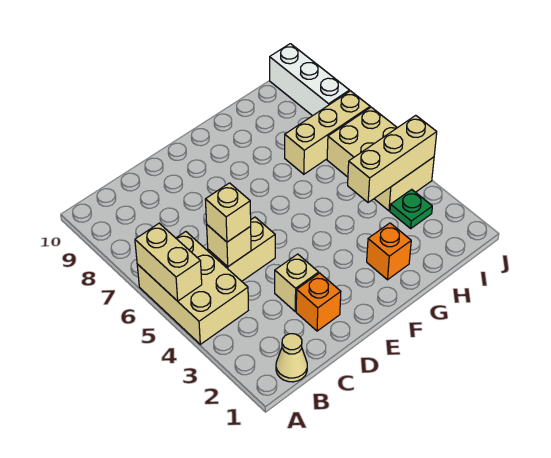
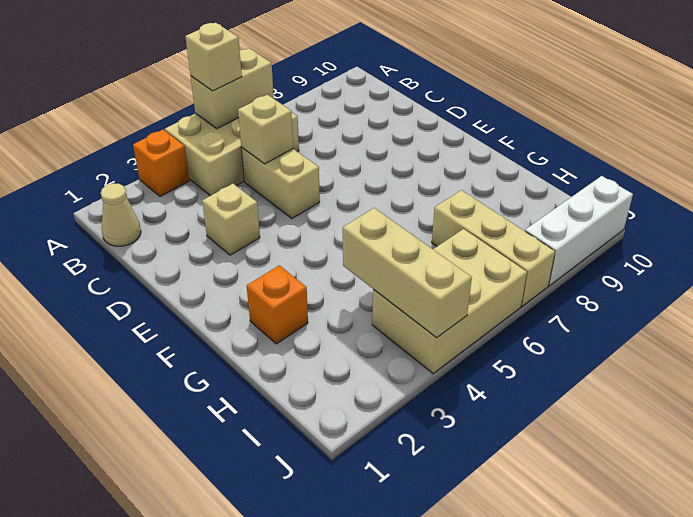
tan brick C5 level 3 -> tan brick A5 level 3
orange brick D2 level 1 -> orange brick A3 level 1
green plate I3 level 1 -> none

